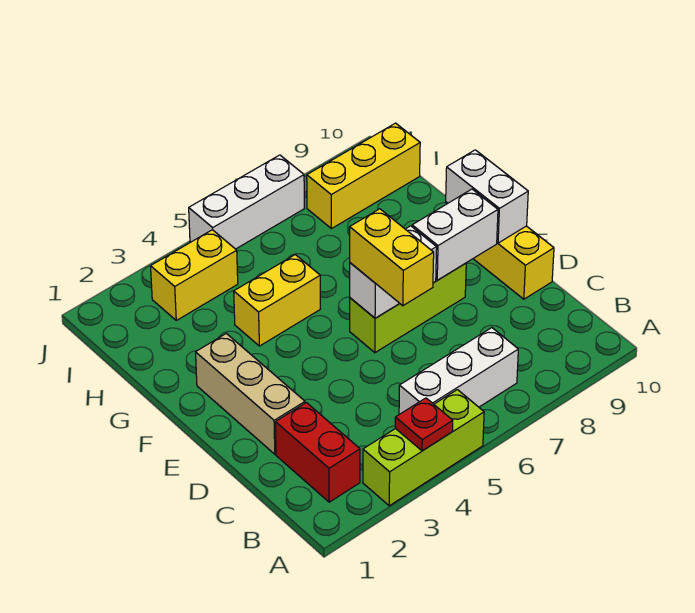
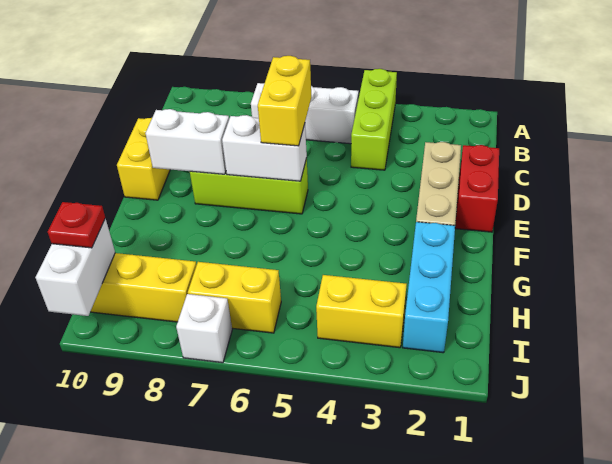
lime brick A3:A5 level 1 -> lime brick A4:C4 level 1
red plate A4 level 2 -> red plate I10 level 3
red brick B2:C2 level 1 -> red brick D1:E1 level 1
white brick E10:F10 level 2 -> white brick I10:J10 level 2
none -> cyan brick G2:I2 level 1
yellow brick G4:G5 level 1 -> yellow brick I6:I7 level 1
white brick J5:J7 level 1 -> white brick J7 level 1

